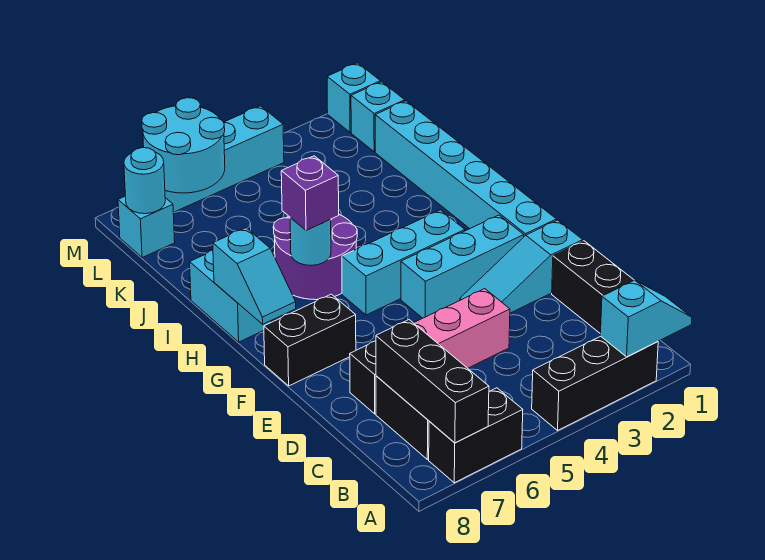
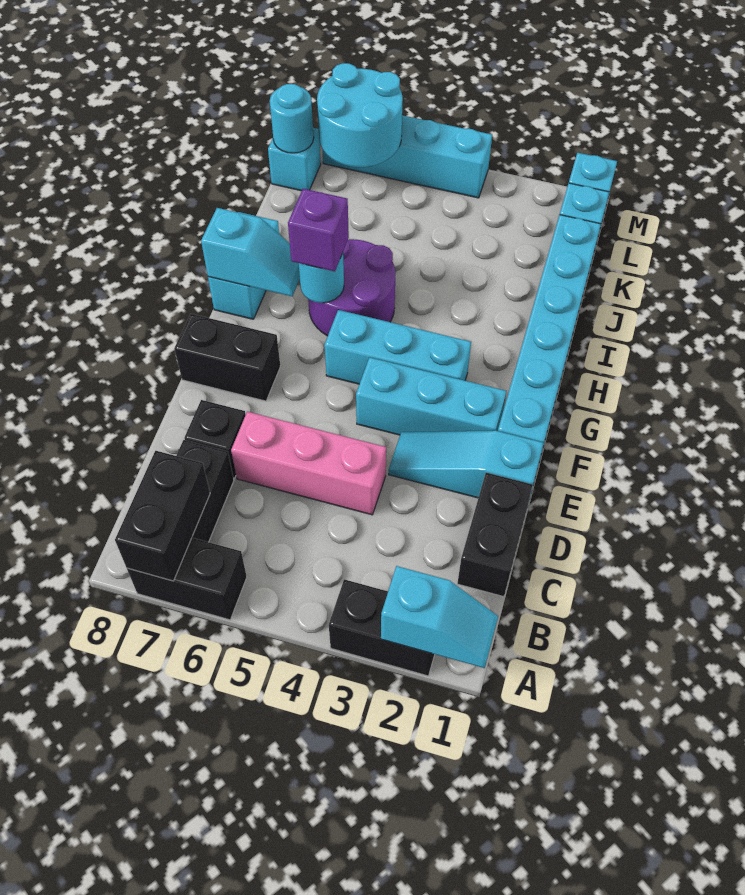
black brick A2:A4 level 1 -> black brick A2:A3 level 1
black brick A7:C7 level 2 -> black brick A7:B7 level 2
cyan slope G8:H8 level 2 top H -> cyan slope H7:H8 level 2 top 8

